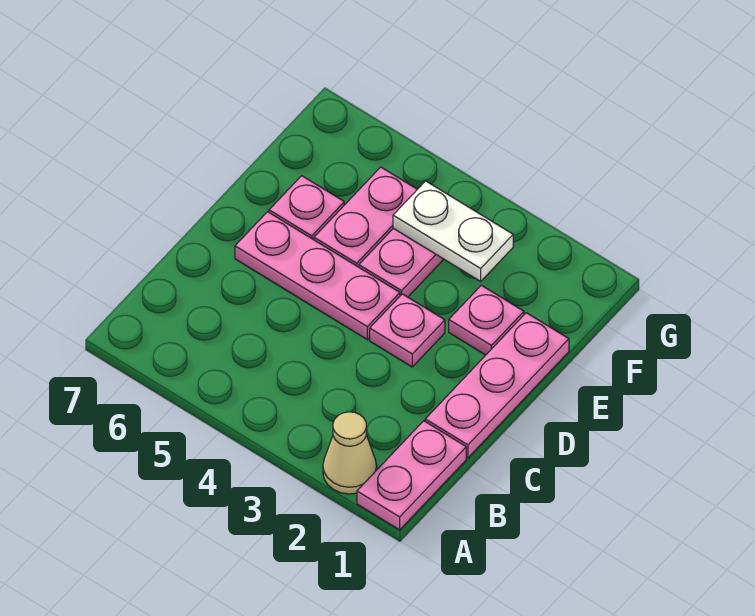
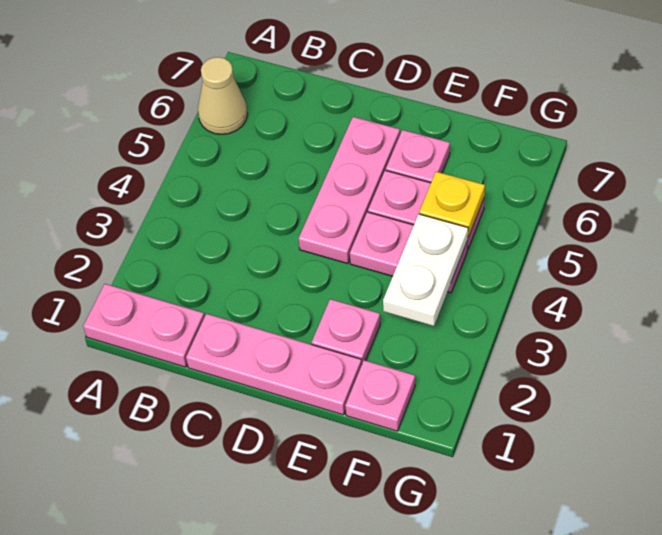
tan cone A2 level 1 -> tan cone A6 level 1
pink plate D3 level 1 -> pink plate F1 level 1
none -> yellow plate F5 level 2

